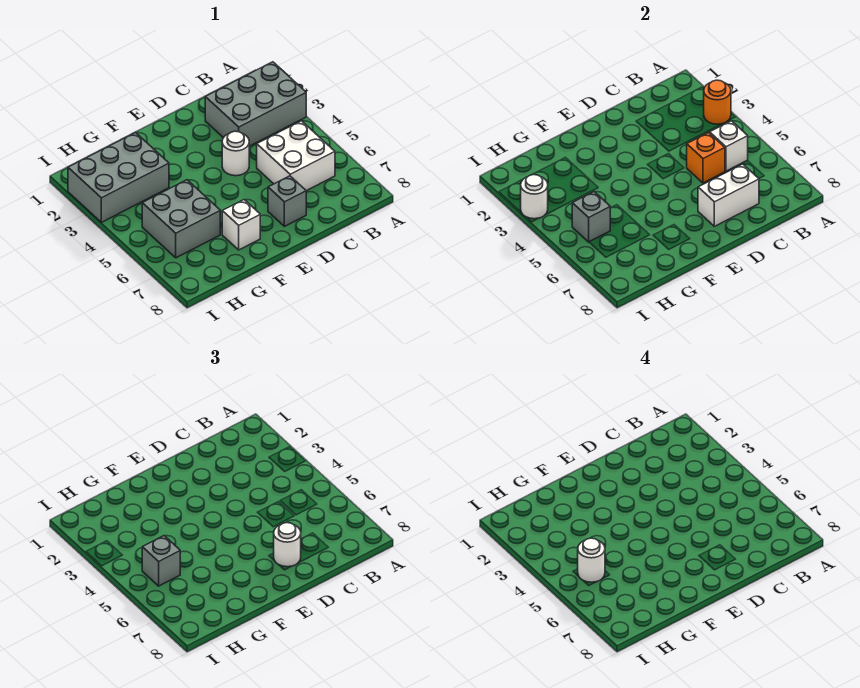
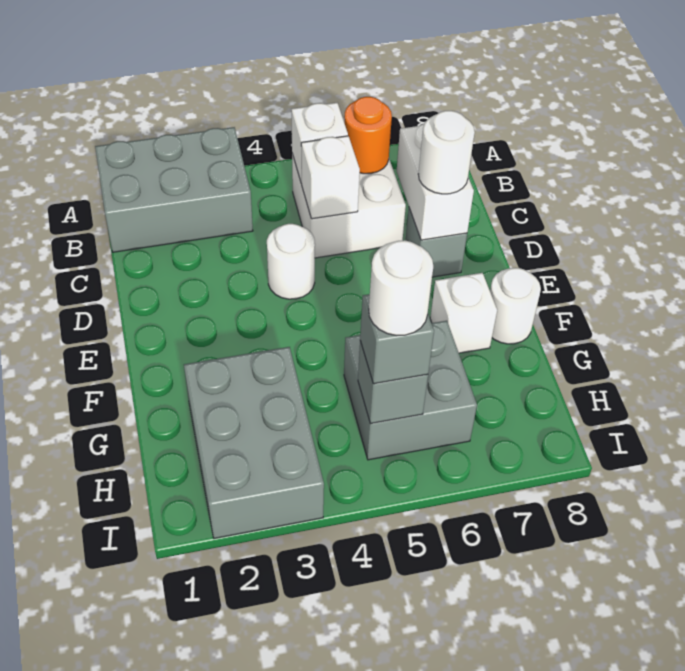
grey brick A2:C3 level 1 -> grey brick A1:B3 level 1
orange round brick A3 level 2 -> orange round brick B6 level 2
orange brick C5 level 2 -> white brick C5 level 2
white round brick I3 level 2 -> white round brick F8 level 1

